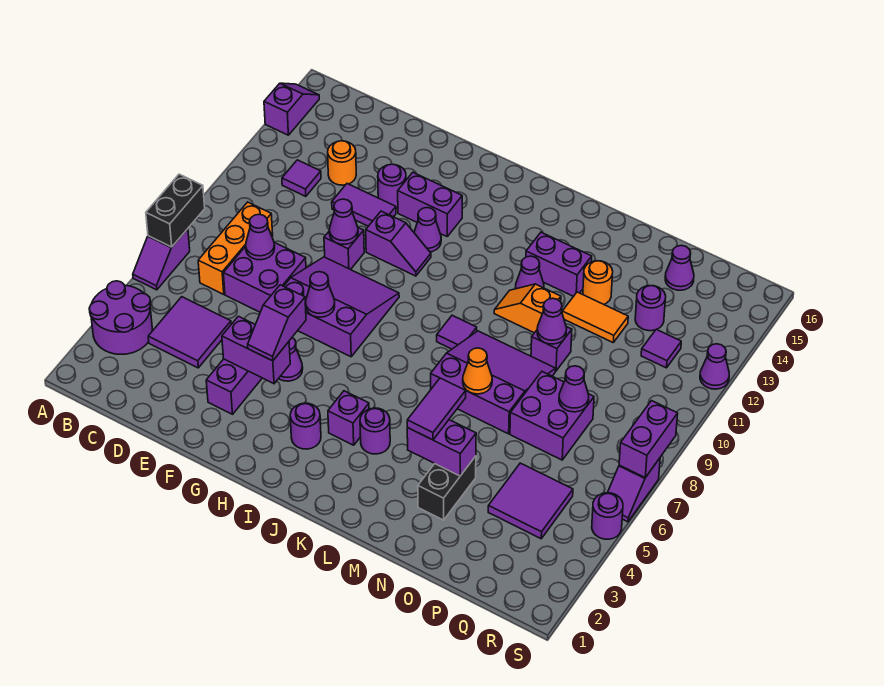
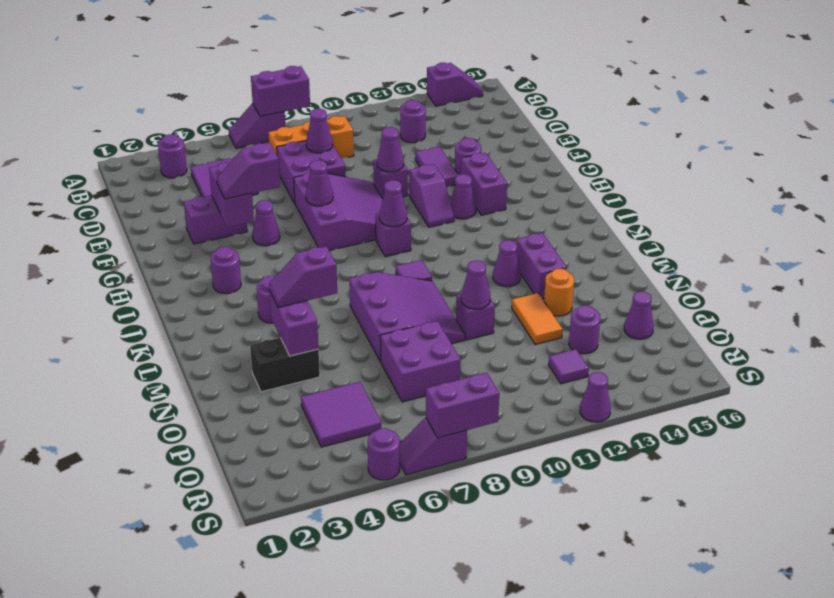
purple round brick A3:B4 level 1 -> purple round brick B3 level 1
black brick A7:A8 level 2 -> purple brick A7:A8 level 2
purple tile C12 level 1 -> purple round brick C12 level 1
orange round brick D13 level 1 -> none
purple brick J4 level 1 -> purple brick I9 level 1
orange slope L11:M11 level 1 top M -> none
purple tile M4:M5 level 3 -> purple slope M4:M5 level 3 top 5
orange cone M7 level 2 -> none
purple cone P8 level 2 -> purple cone I9 level 2

